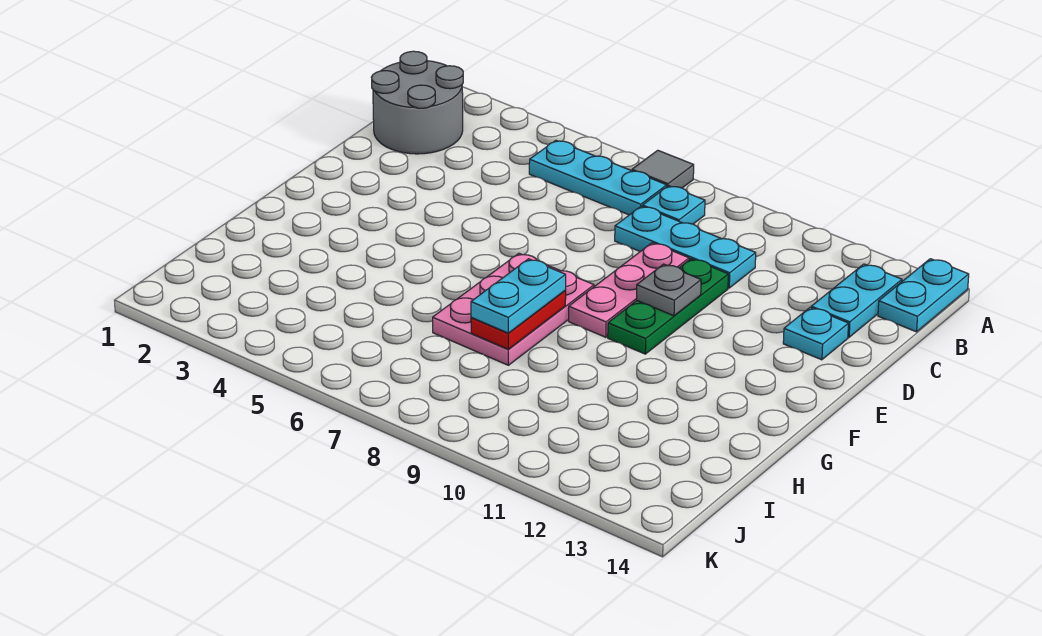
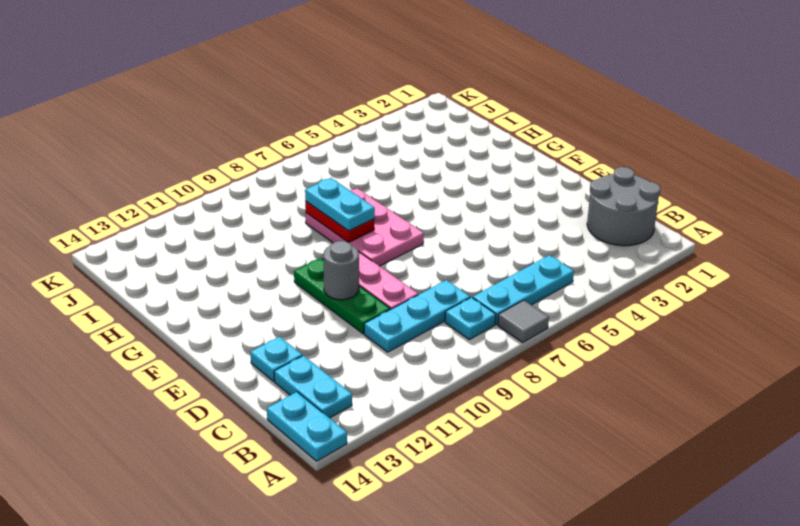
grey plate E10 level 2 -> grey round brick E10 level 2

